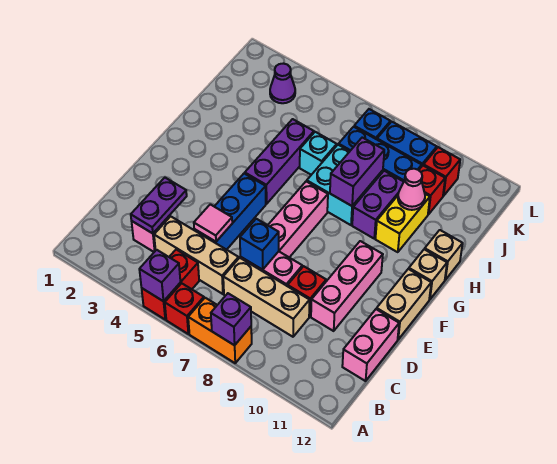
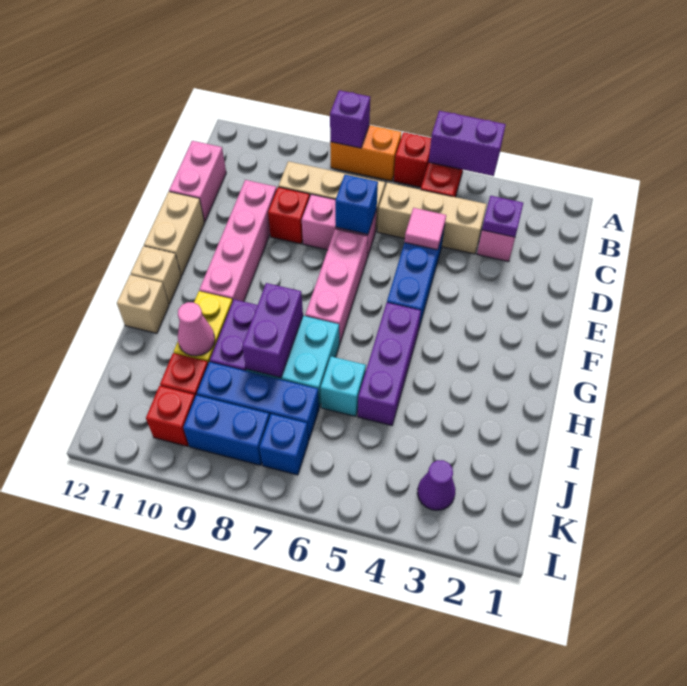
purple brick A5 level 2 -> purple brick A4:A5 level 2
purple plate C3:D3 level 2 -> purple plate C3 level 2
pink brick D10:F10 level 1 -> pink brick D10:G10 level 1

